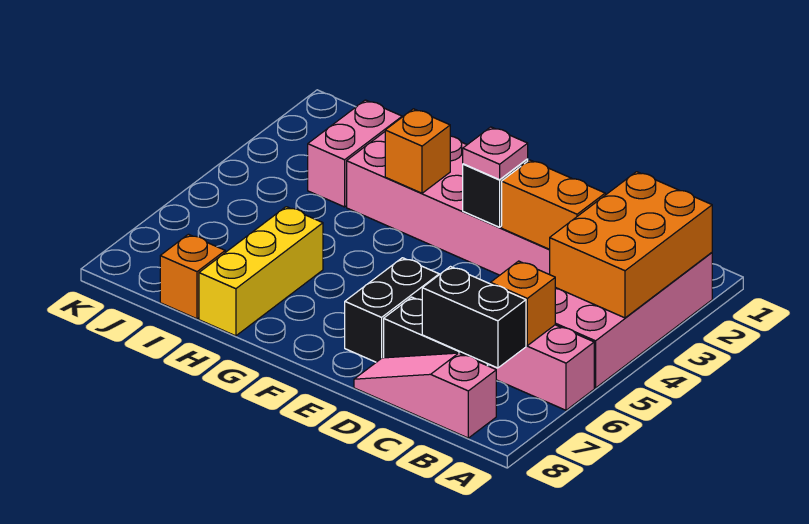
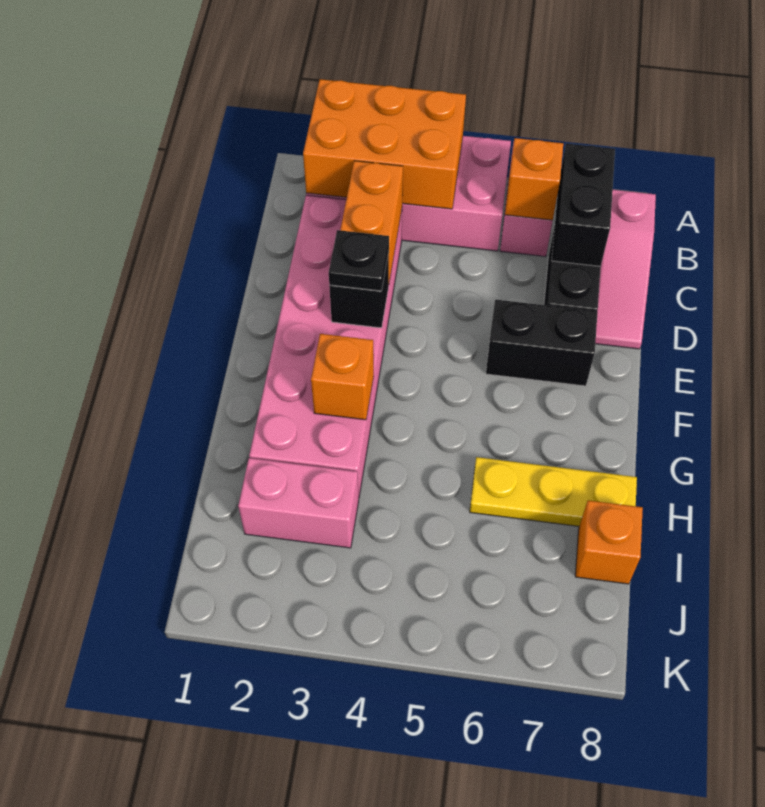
pink plate E3 level 3 -> black plate E3 level 3
yellow brick H6:H8 level 1 -> yellow plate H6:H8 level 1

